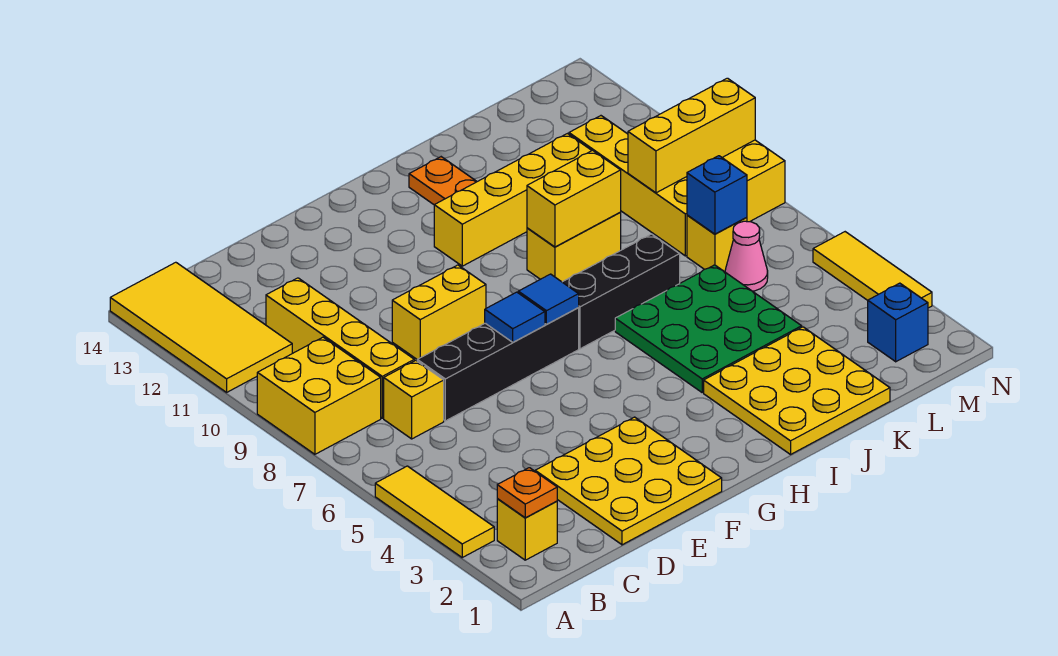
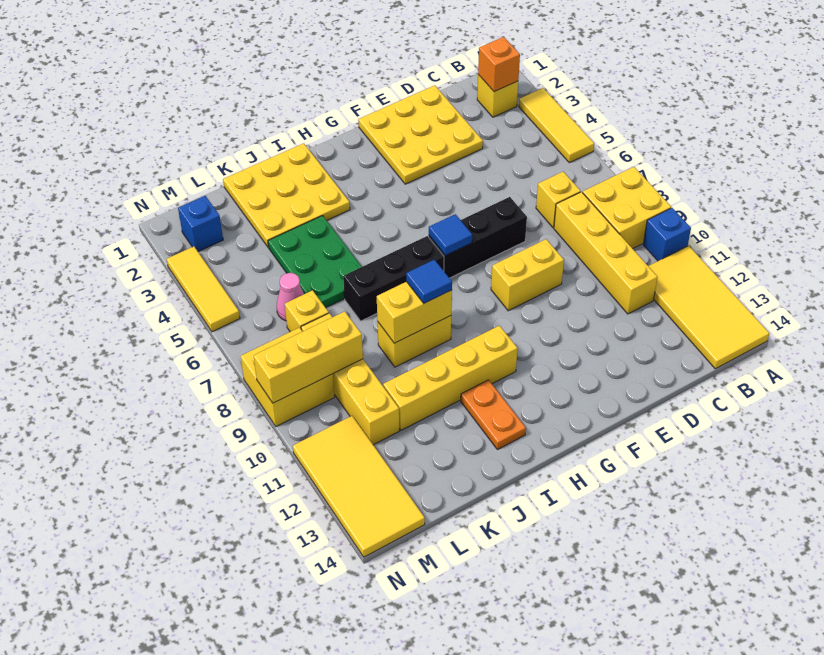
orange plate B2 level 2 -> orange brick B2 level 2
black brick D7:G7 level 1 -> black brick E7:G7 level 1
blue tile F7 level 2 -> blue tile I9 level 3
green plate I4:K6 level 1 -> green plate J4:K6 level 1
blue brick L7 level 2 -> blue brick A10 level 1
none -> yellow tile M11:N14 level 1

